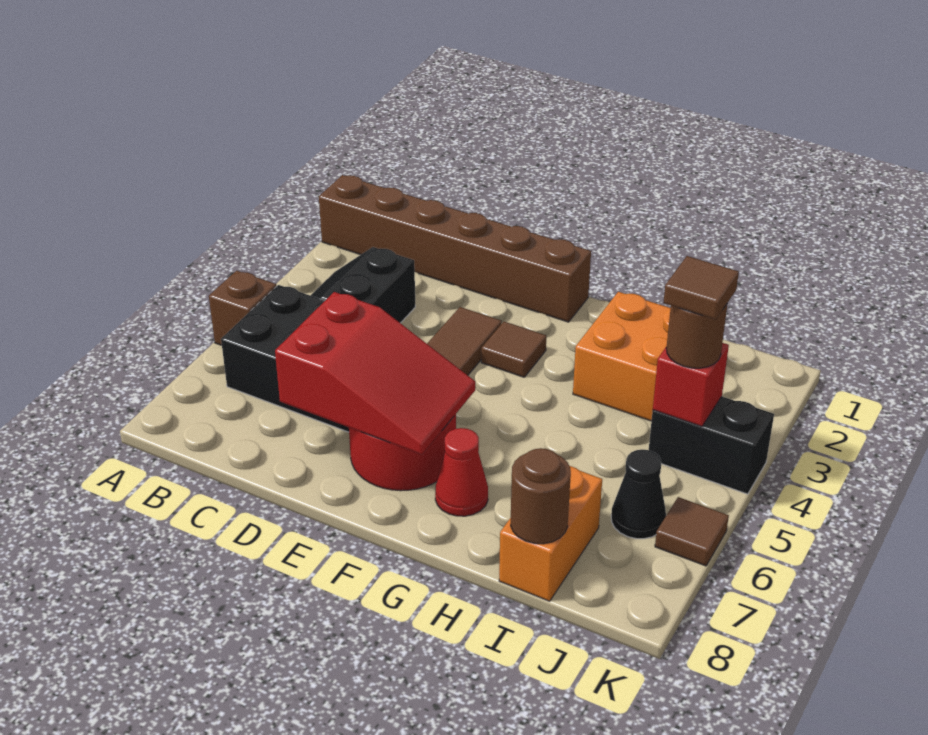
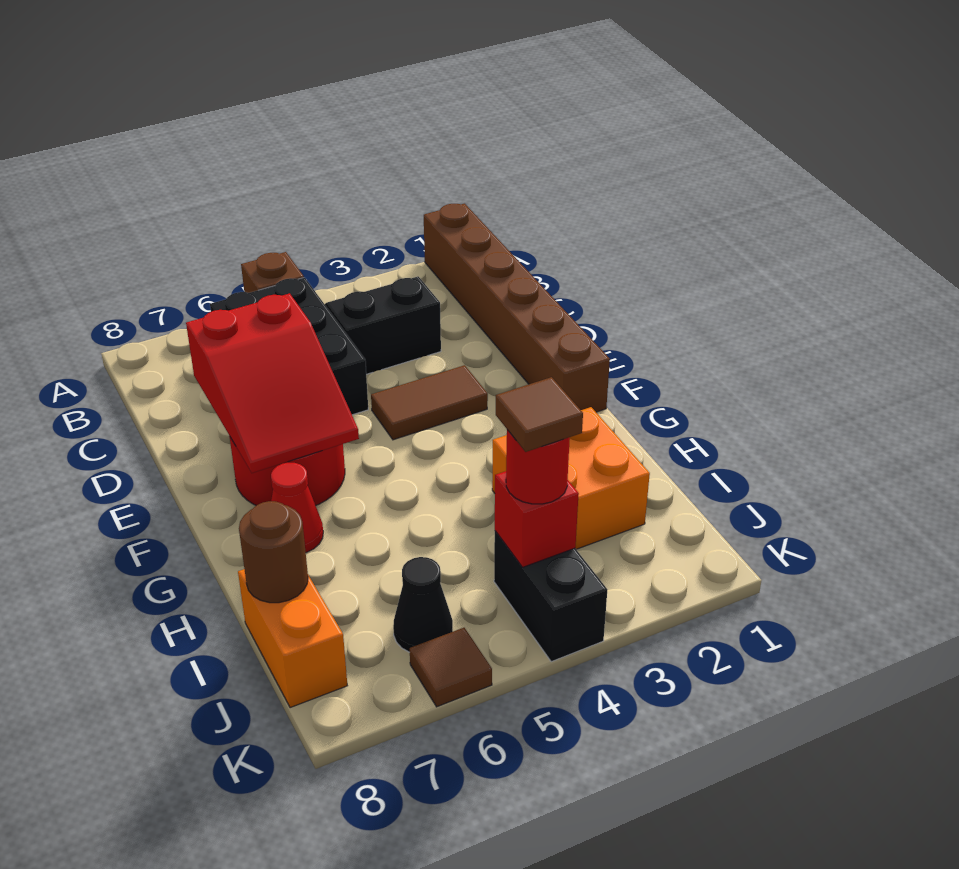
brown tile F3 level 1 -> none
orange brick I7:I8 level 1 -> orange brick I8:J8 level 1
brown round brick J4 level 3 -> red round brick J4 level 3

